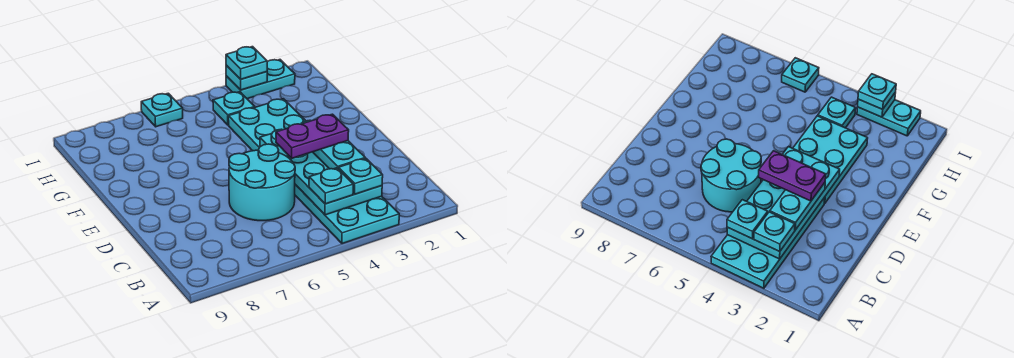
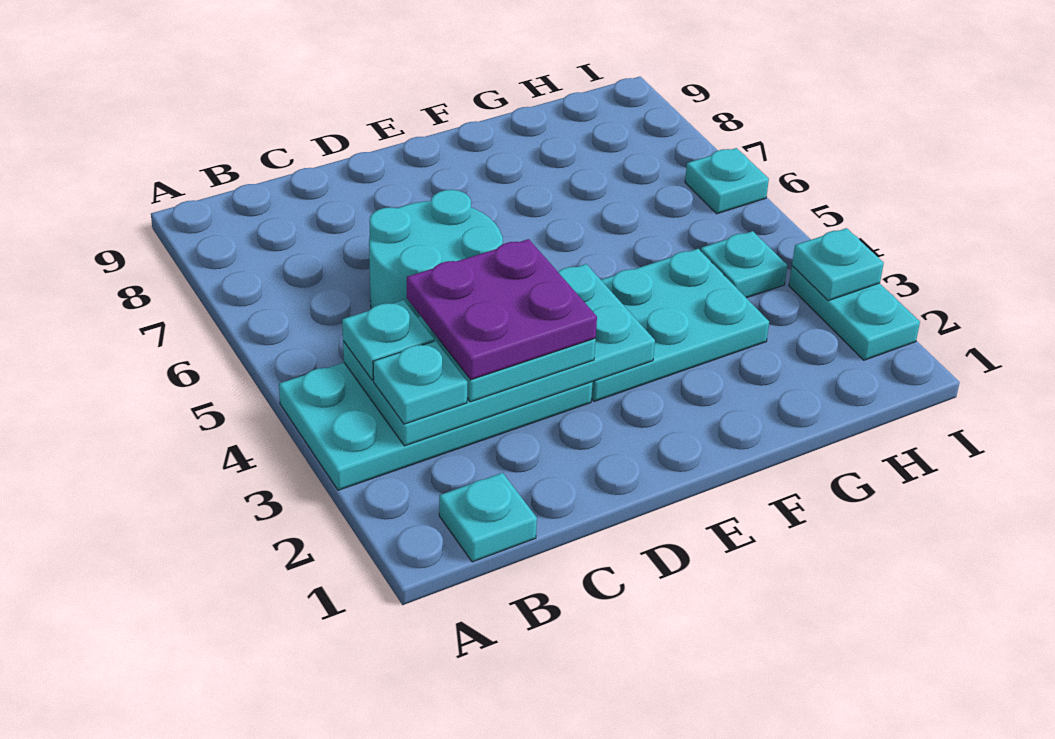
purple plate D3:D4 level 4 -> purple plate C3:D4 level 4
cyan plate I3 level 3 -> cyan plate B1 level 1

